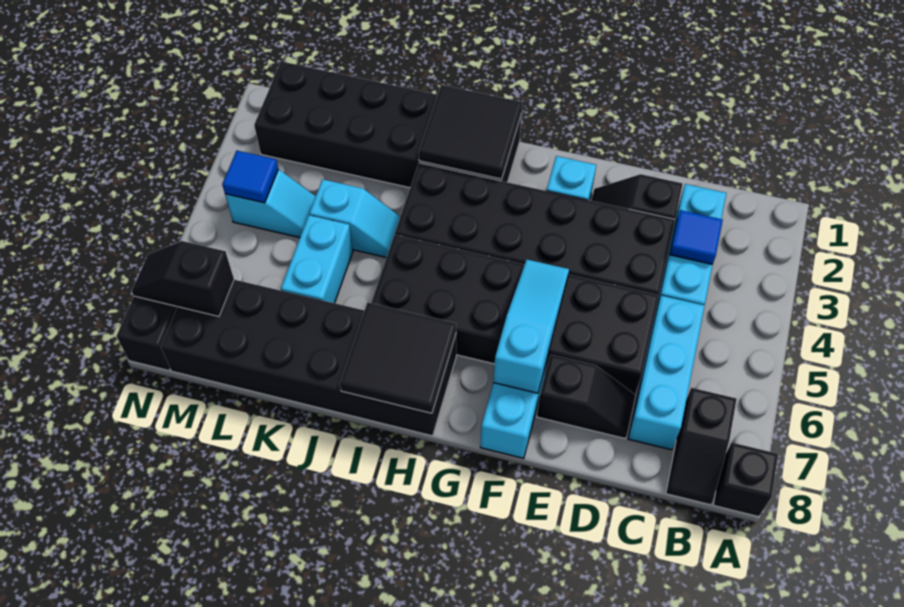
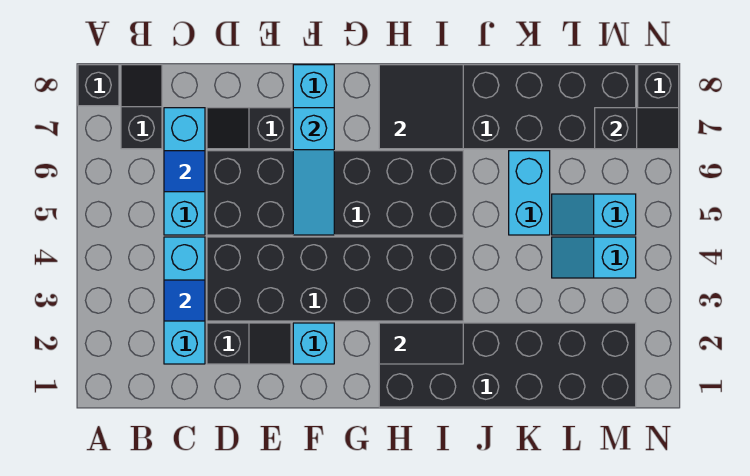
black tile H1:I2 level 2 -> black tile H2:I2 level 2
cyan slope J4:K4 level 1 top K -> cyan slope L5:M5 level 1 top M
blue tile M4 level 2 -> blue tile C6 level 2

